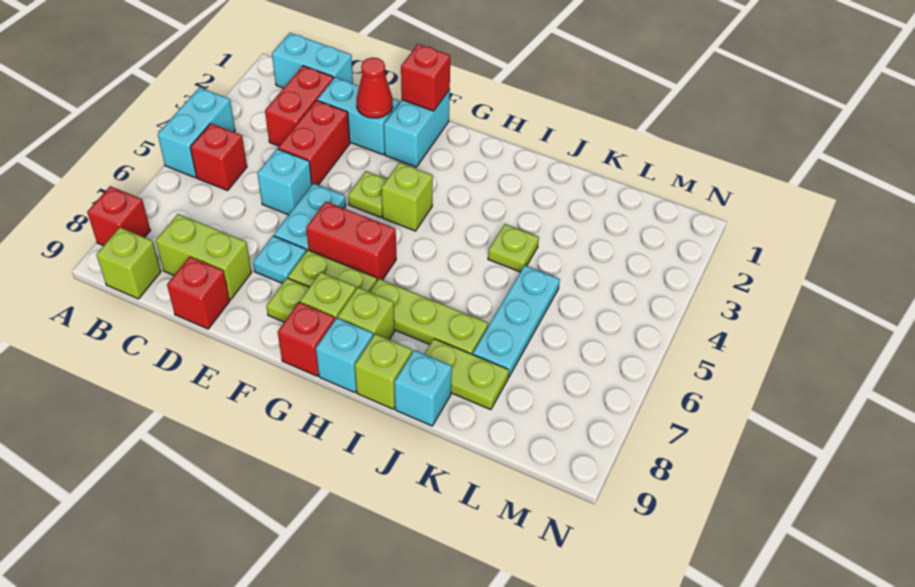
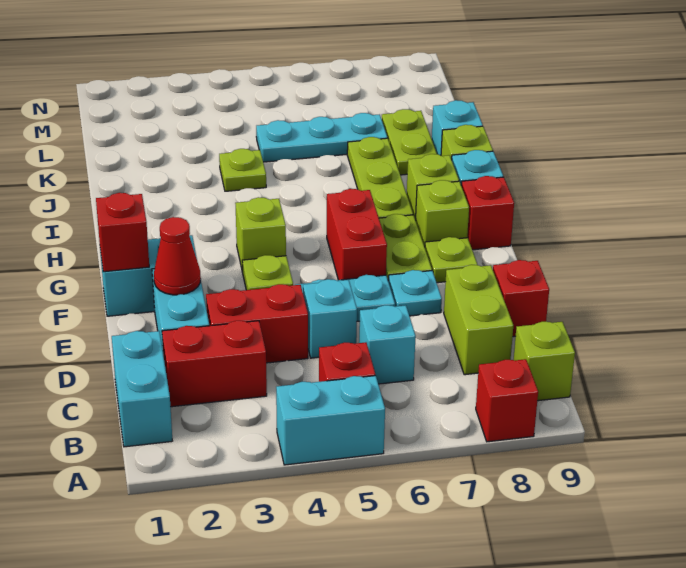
none -> cyan brick C6 level 1

